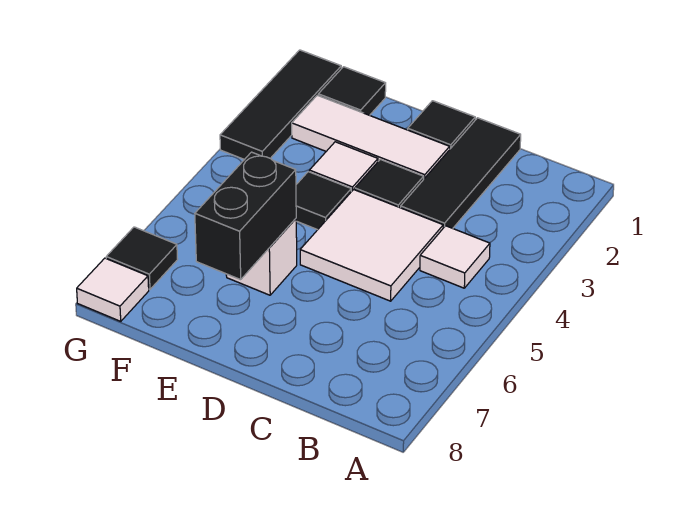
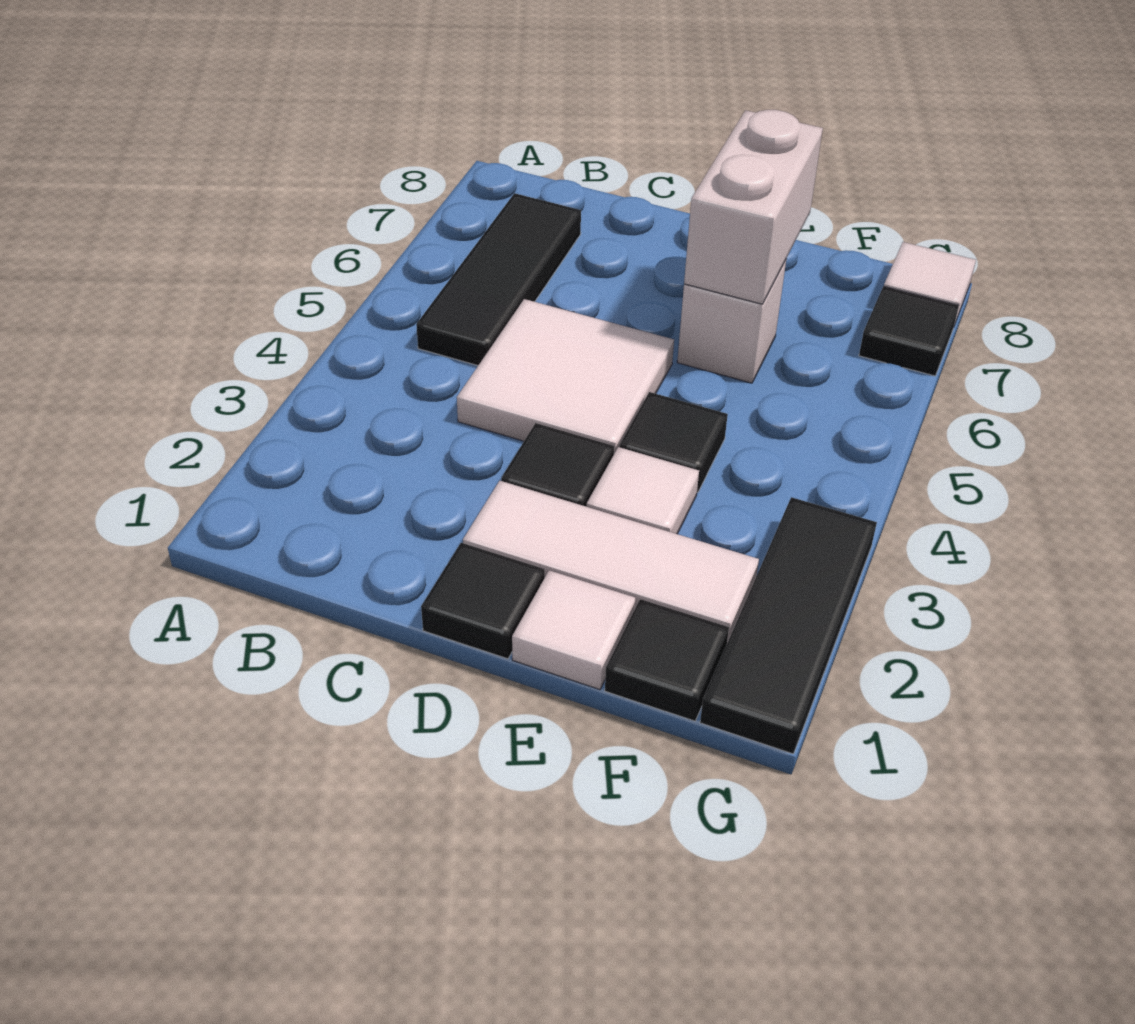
white tile B4 level 1 -> white tile E1 level 1
black tile C1:C3 level 1 -> black tile B5:B7 level 1
black brick E6:E7 level 2 -> white brick E6:E7 level 2

